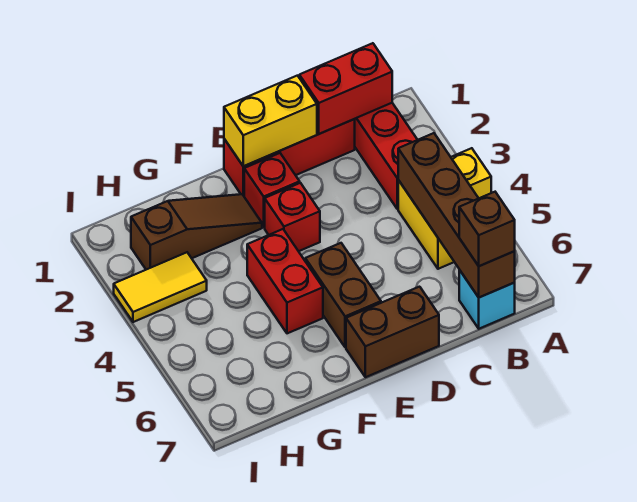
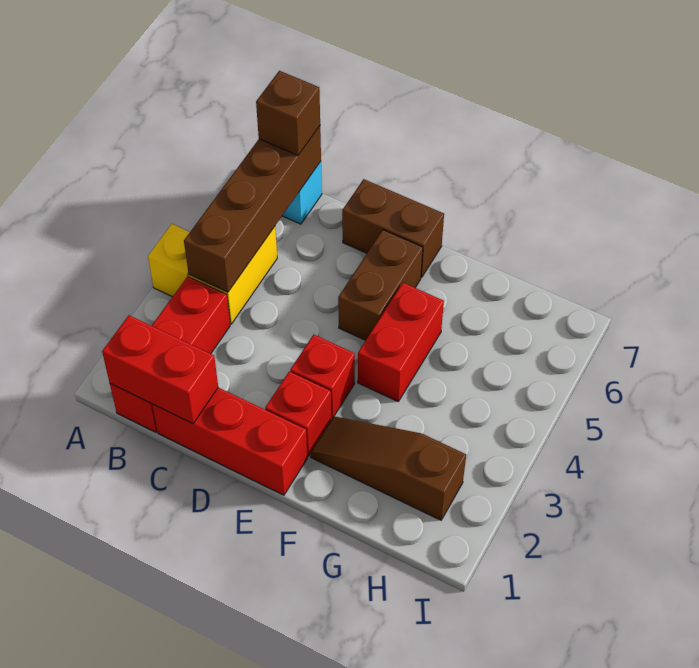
yellow brick D1:E1 level 2 -> none
yellow tile H3:I3 level 1 -> none

